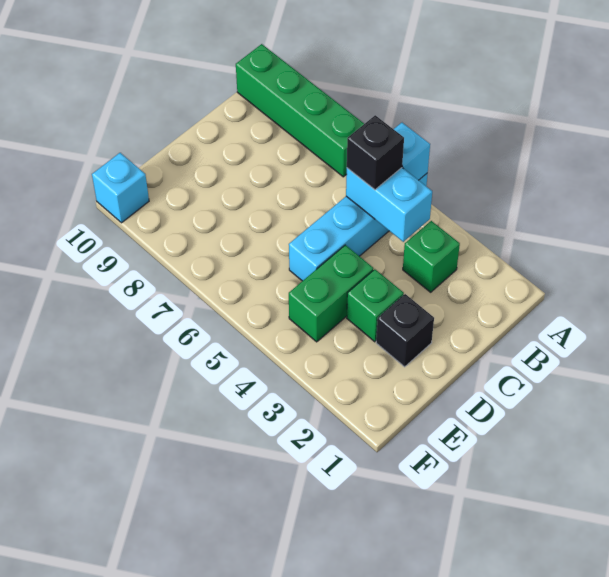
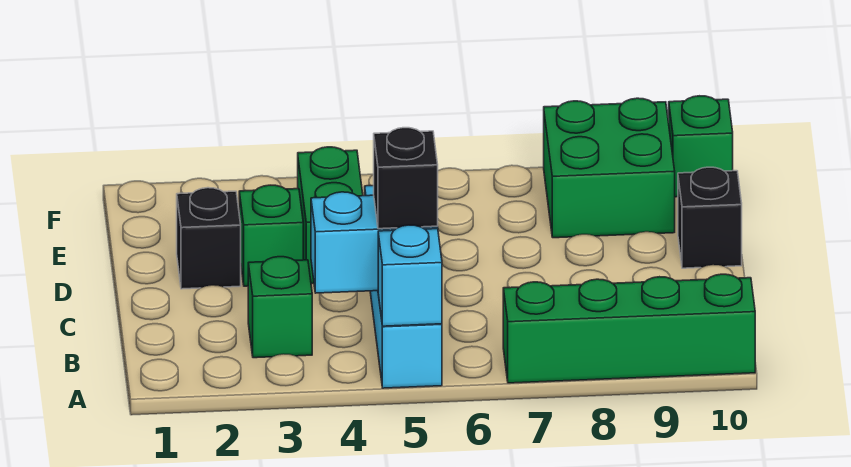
none -> black brick D10 level 1
none -> green brick E8:F9 level 1
cyan brick F10 level 1 -> green brick F10 level 1

